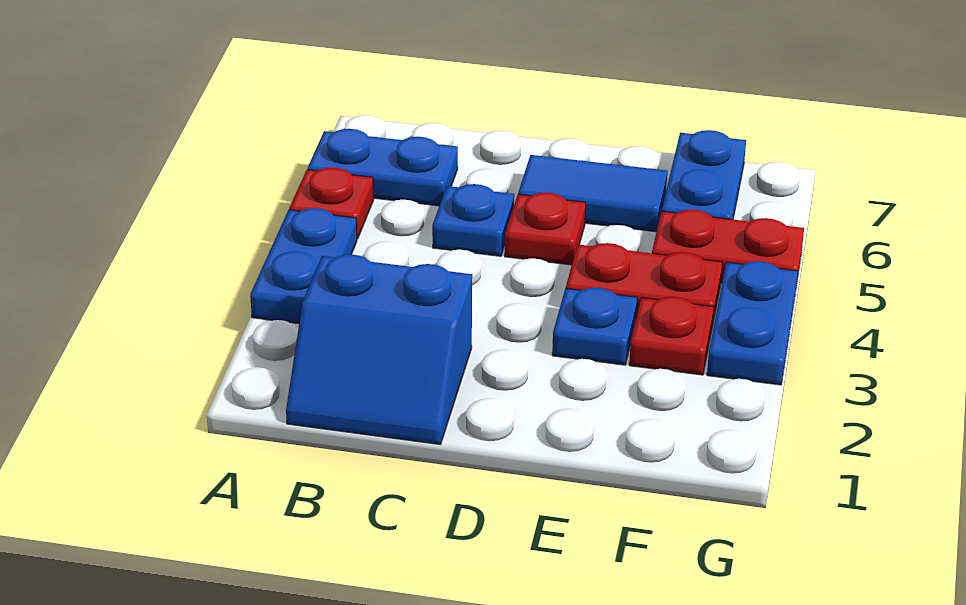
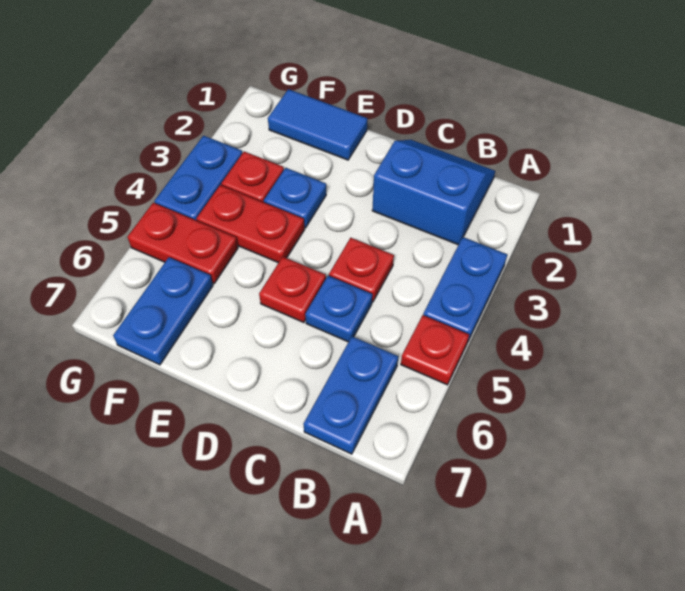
blue plate A6:B6 level 1 -> blue plate B6:B7 level 1
none -> red plate C4 level 1
blue tile D6:E6 level 1 -> blue tile E1:F1 level 1

